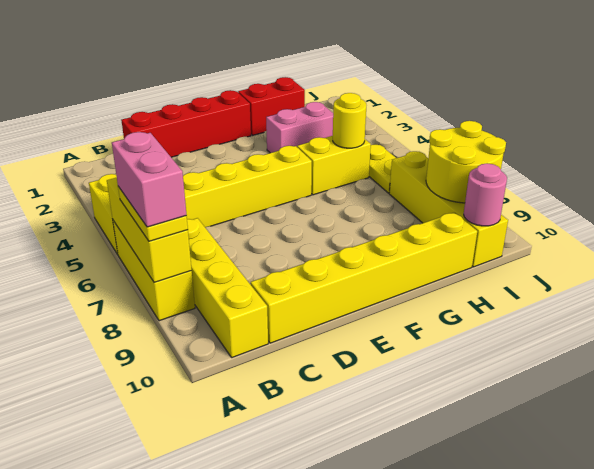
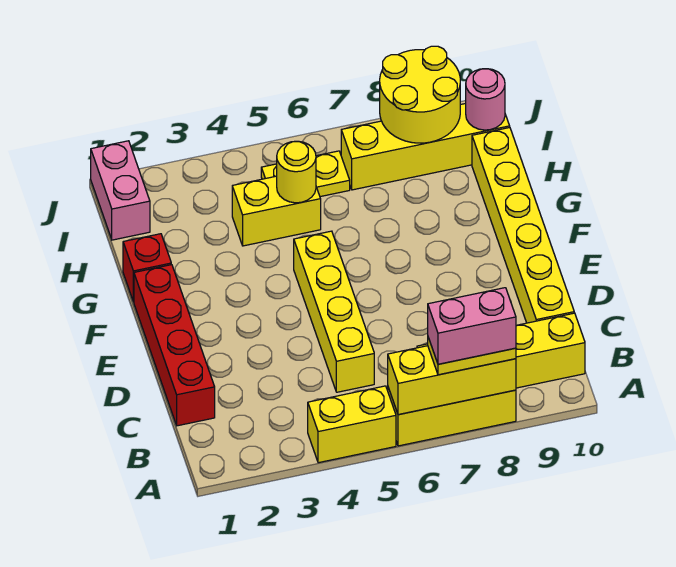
red brick G1:H1 level 1 -> red brick G1 level 1
pink brick G3:H3 level 1 -> pink brick I1:J1 level 1
yellow brick G5:H5 level 1 -> yellow brick H4:H5 level 1

